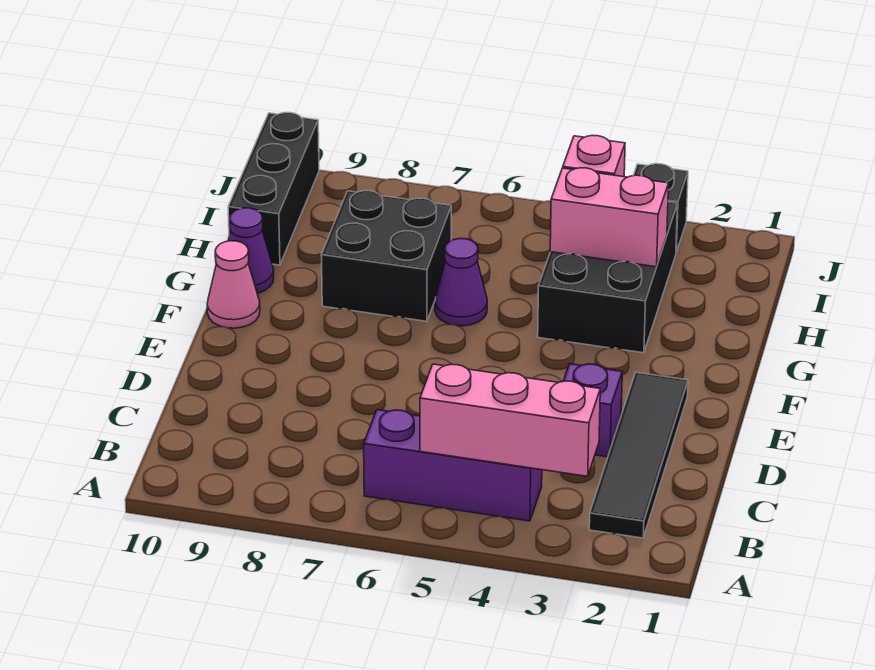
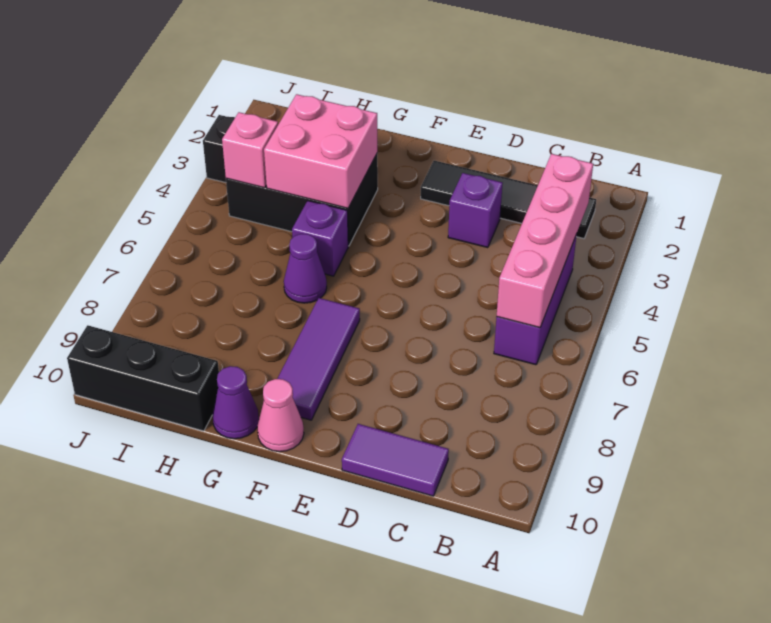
pink brick B3:B5 level 2 -> pink brick B3:B6 level 2
none -> purple tile C10:D10 level 1
none -> purple tile F7:F9 level 1
none -> purple brick G5 level 1
black brick G7:H8 level 1 -> none
pink brick H3:H4 level 2 -> pink brick G3:H4 level 2

